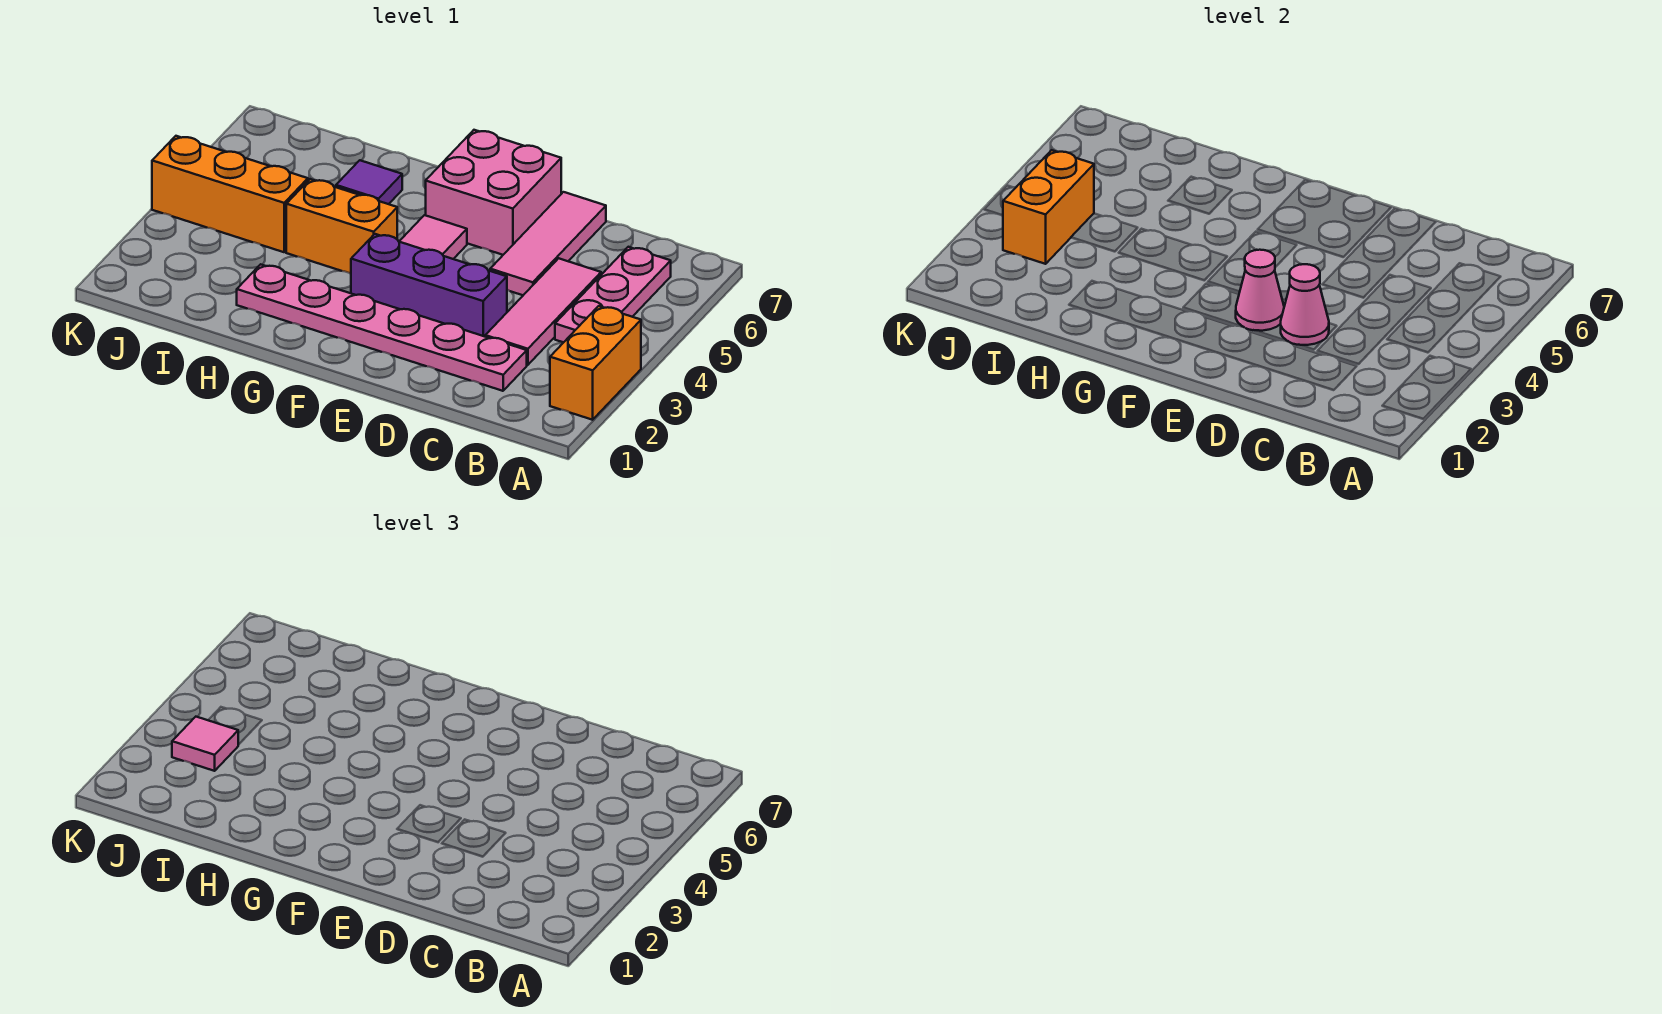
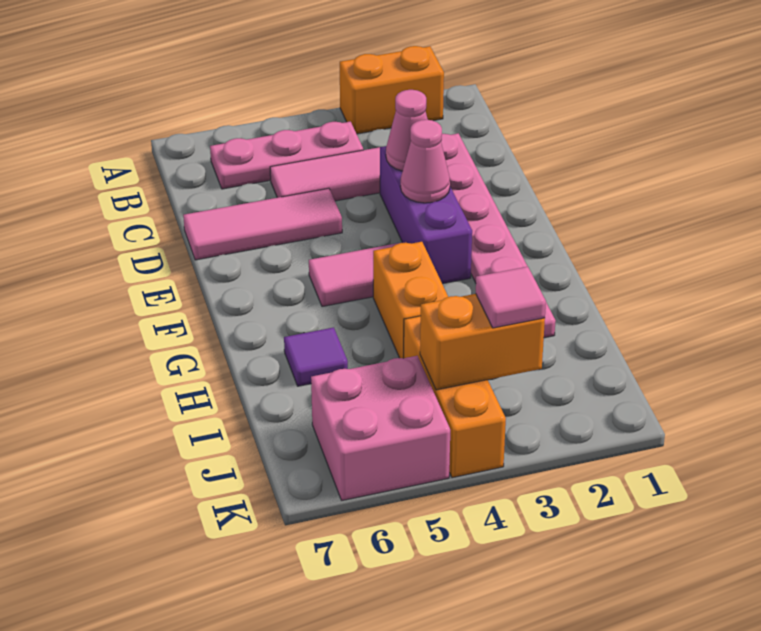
pink brick E6:F7 level 1 -> pink brick J5:K6 level 1

